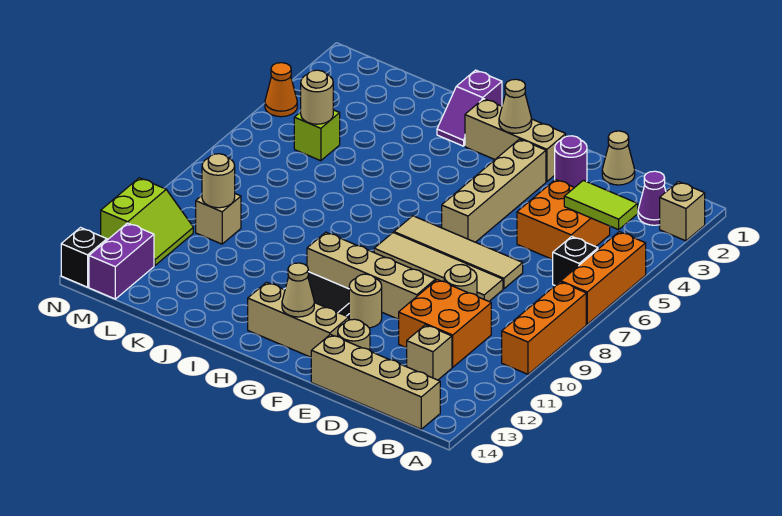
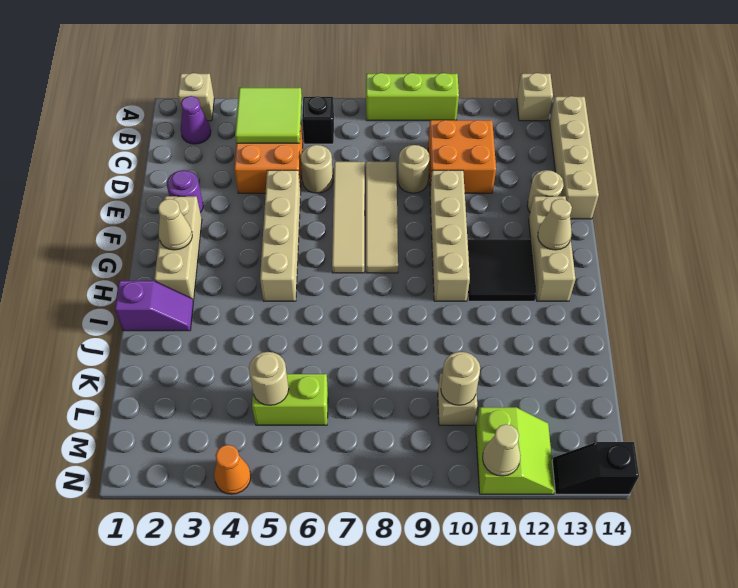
orange brick A5:A7 level 1 -> none
orange brick A8:A10 level 1 -> lime brick A8:A10 level 1
lime tile B4:C4 level 2 -> lime tile B4:C5 level 2
tan brick C12 level 1 -> tan brick A13 level 1
tan cone D1 level 1 -> tan cone N11 level 2
tan brick F3:F6 level 1 -> tan brick E5:H5 level 1
tan round brick F11 level 1 -> tan round brick D6 level 1
lime brick L5 level 1 -> lime brick L5:L6 level 1
lime slope M11:N12 level 1 top N -> lime slope M11:N12 level 1 top 11
purple brick M13:M14 level 1 -> none

